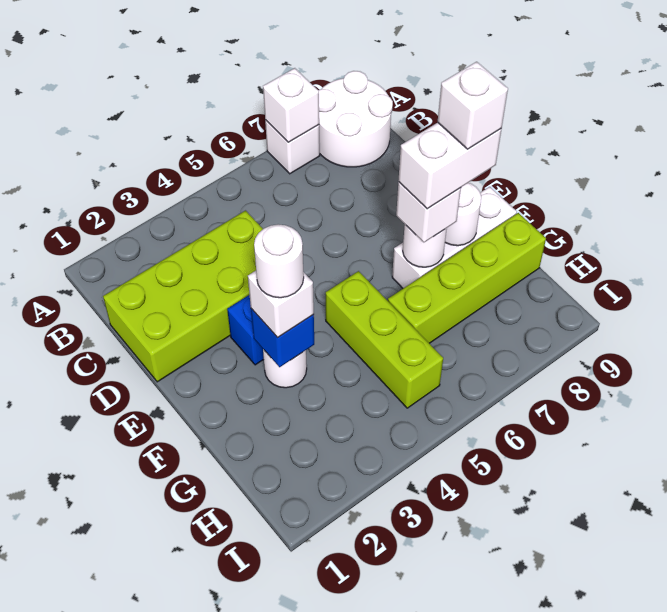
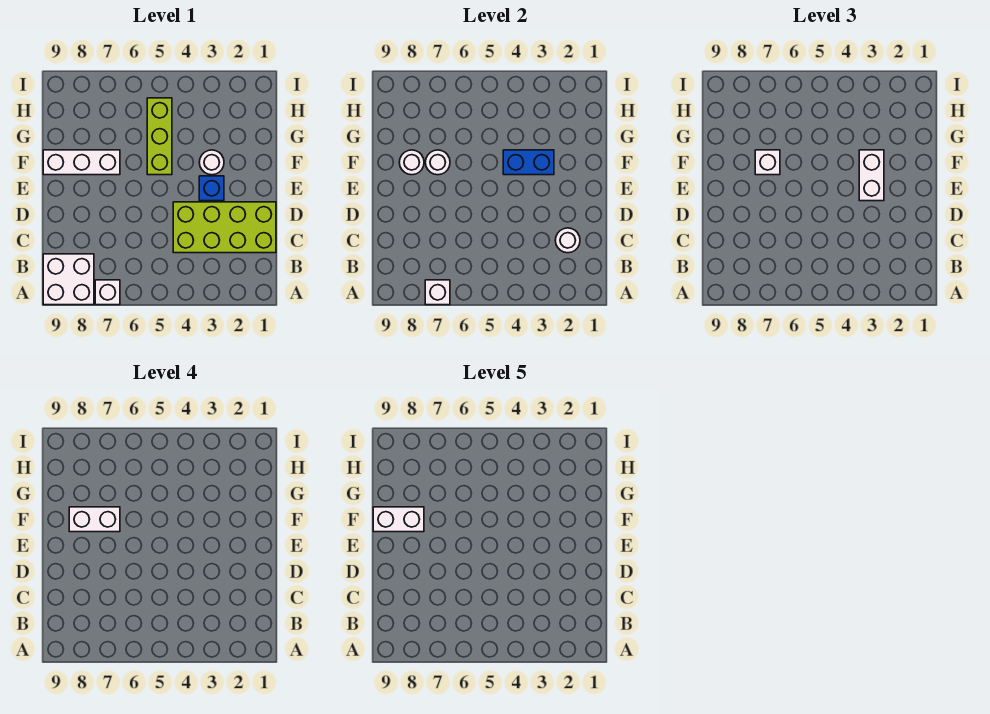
white round brick A8:B9 level 1 -> white brick A8:B9 level 1
blue brick F3 level 2 -> blue brick F3:F4 level 2
white brick F3 level 3 -> white brick E3:F3 level 3
white round brick F3 level 4 -> white round brick C2 level 2
white brick F8 level 5 -> white brick F8:F9 level 5
lime brick G6:G9 level 1 -> none

